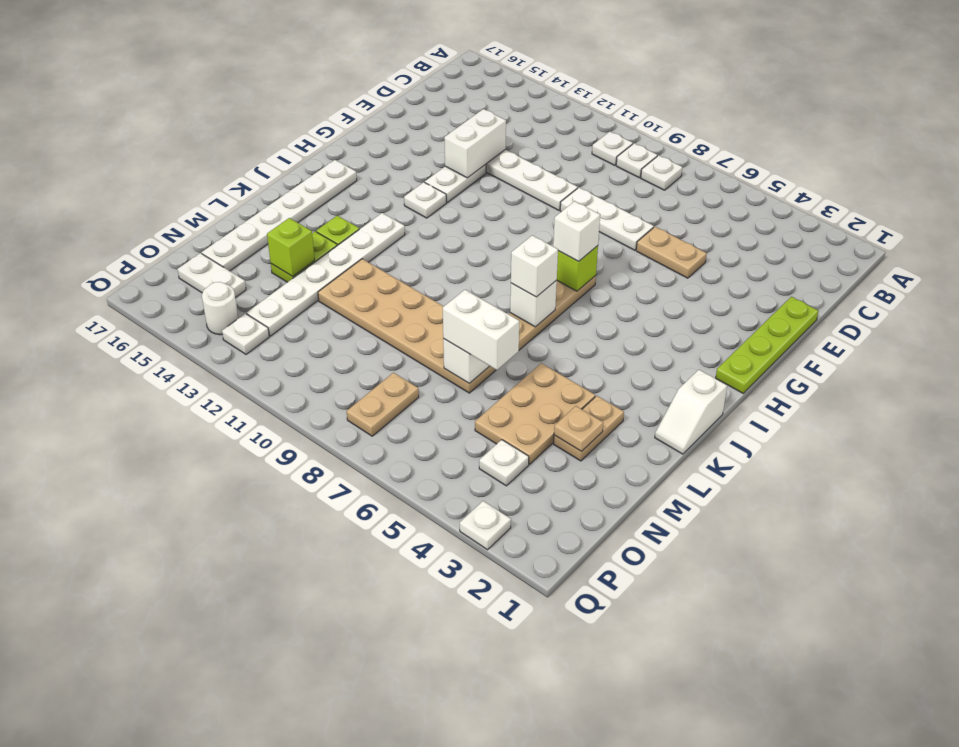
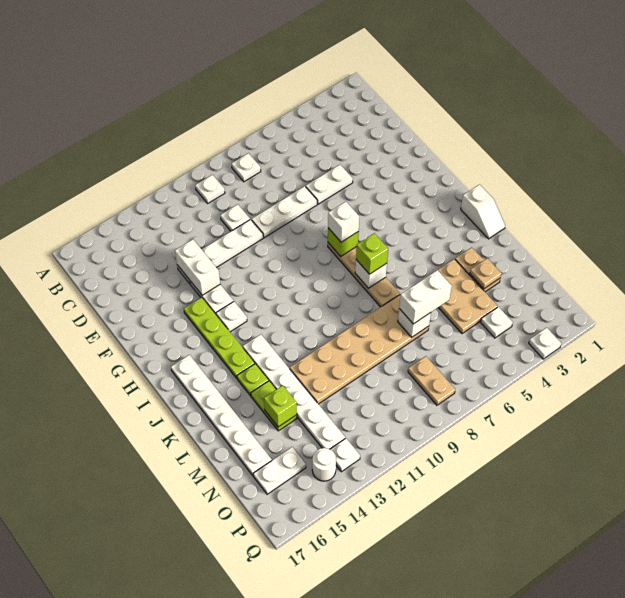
white plate B9 level 1 -> white plate D10 level 1
lime plate E1:H1 level 1 -> lime plate G14:J14 level 1
tan plate E5:E6 level 1 -> white plate E5:E6 level 1
white brick J7 level 3 -> lime brick J7 level 3

